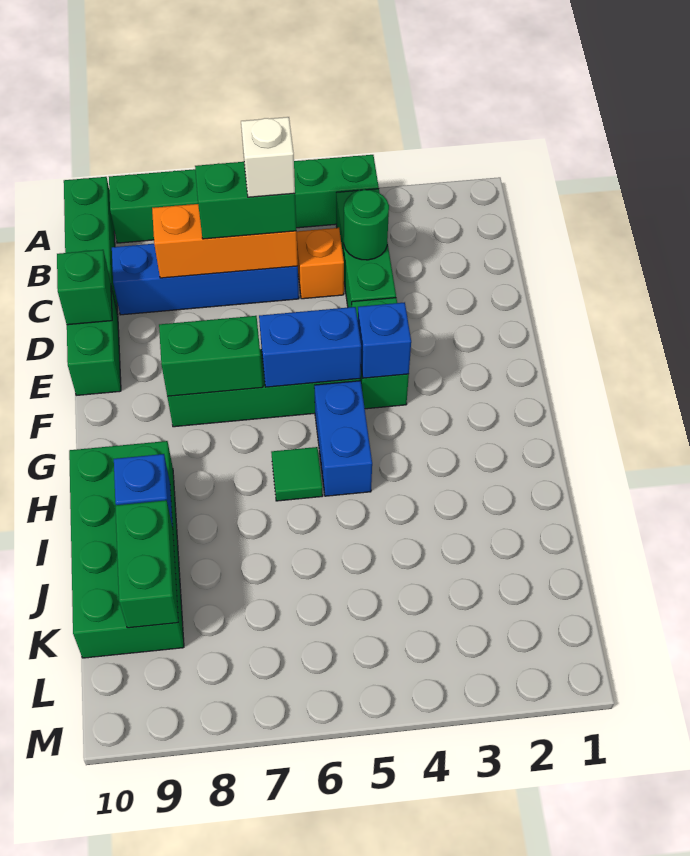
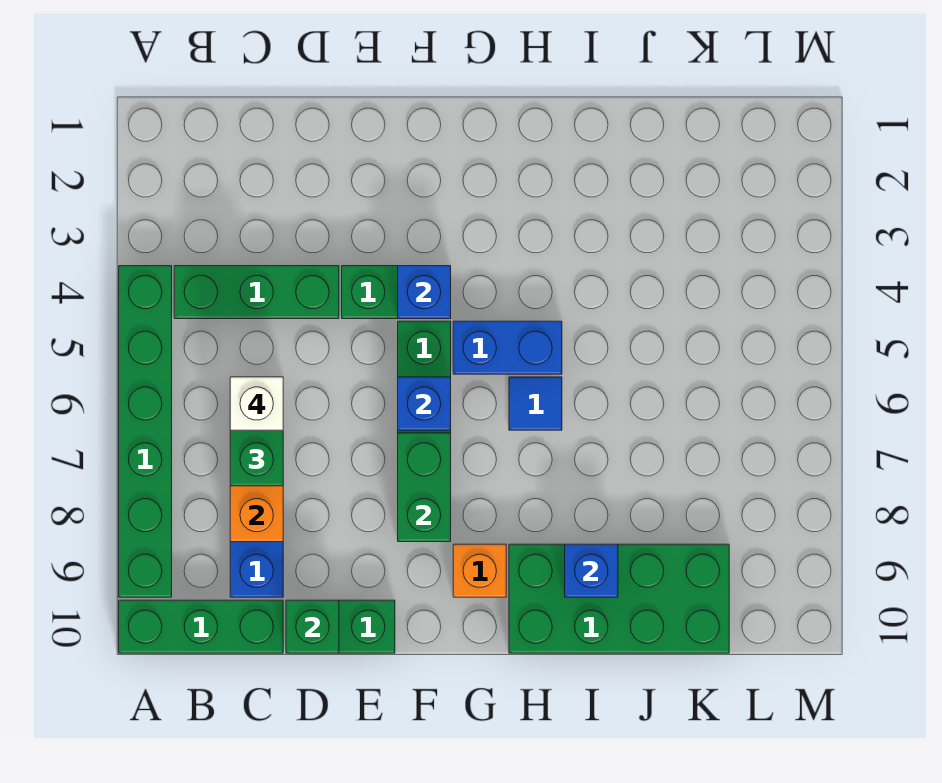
green round brick C4 level 2 -> none
orange brick C5 level 1 -> orange brick G9 level 1
blue brick F5:F6 level 2 -> blue brick F6 level 2
green tile H6 level 1 -> blue tile H6 level 1
green brick J9:K9 level 2 -> none

